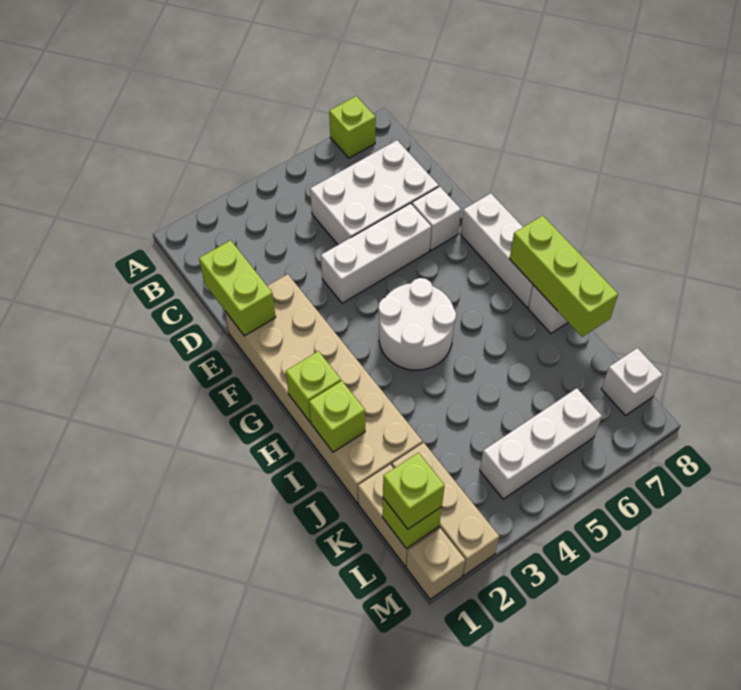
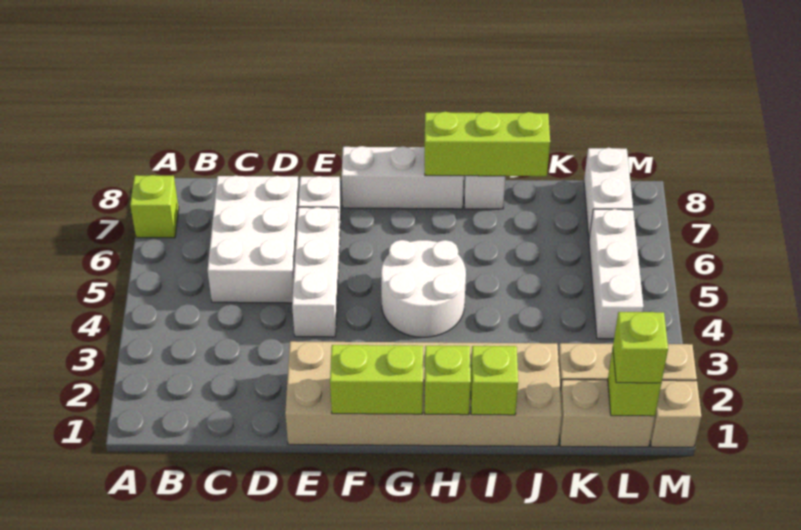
lime brick D1:E1 level 2 -> lime brick F1:G1 level 2
white brick L8 level 1 -> white brick L7:L8 level 1

